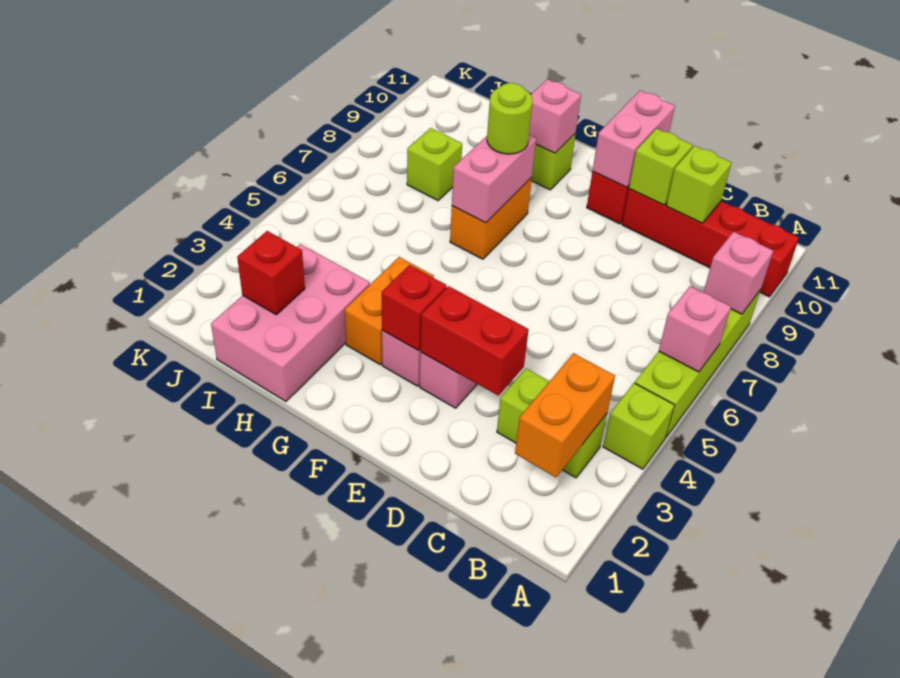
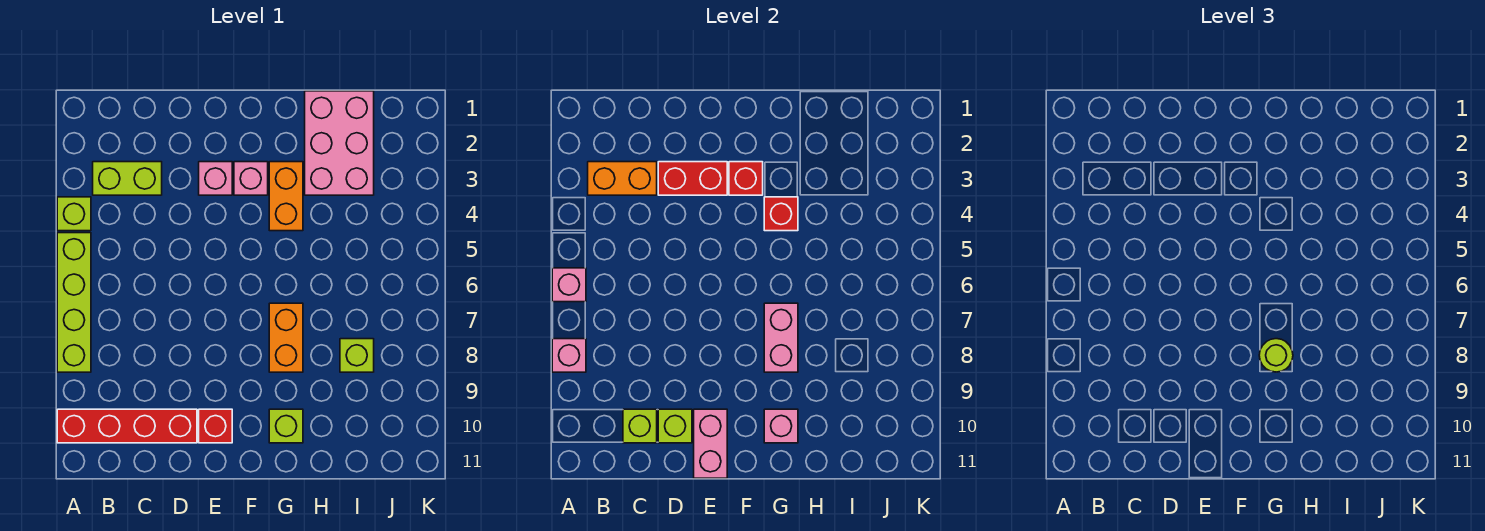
orange brick B2:B3 level 2 -> orange brick B3:C3 level 2
red brick I2 level 2 -> red brick G4 level 2

